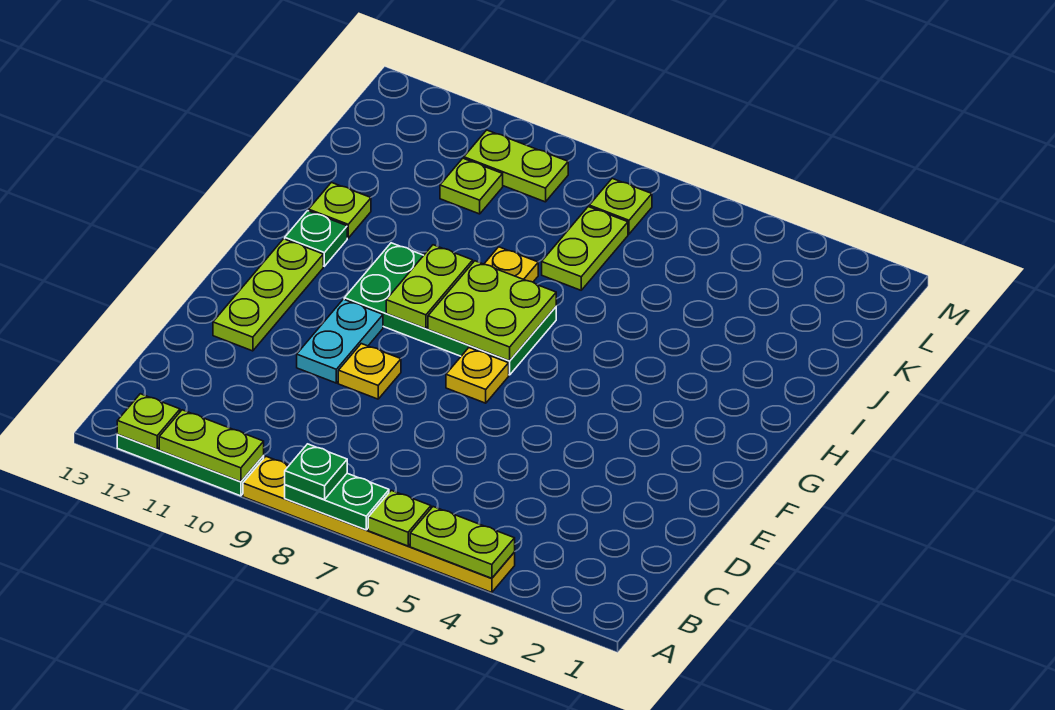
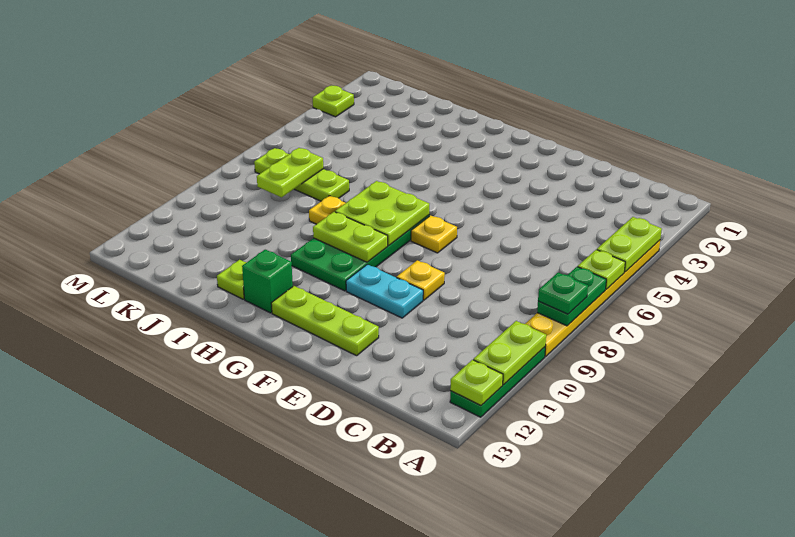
green plate H12 level 1 -> green brick H12 level 1
lime plate K10 level 1 -> lime plate M3 level 1
lime plate L9:L10 level 1 -> lime plate K7:K8 level 2

